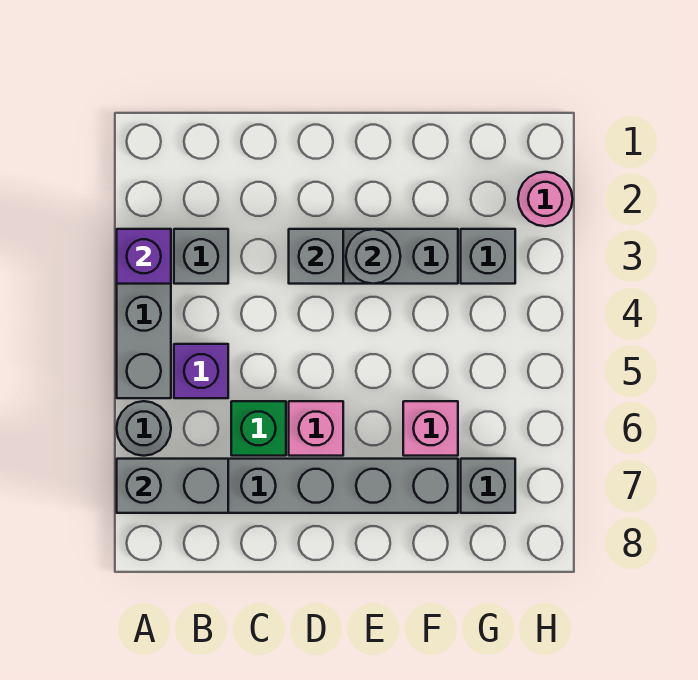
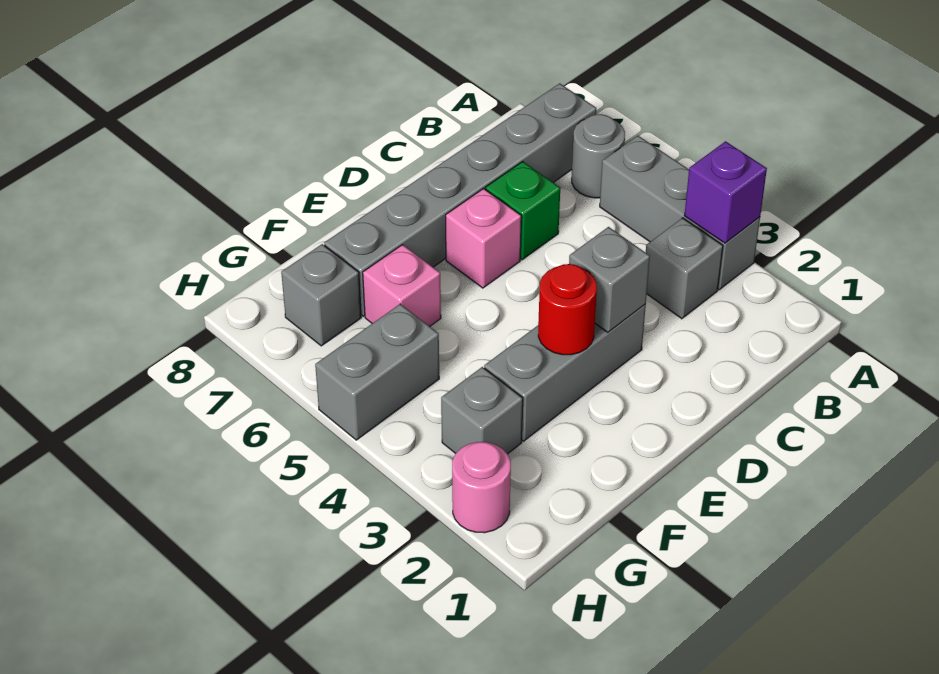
grey brick A7:B7 level 2 -> grey brick G5:H5 level 1
purple brick B5 level 1 -> none
grey round brick E3 level 2 -> red round brick E3 level 2

